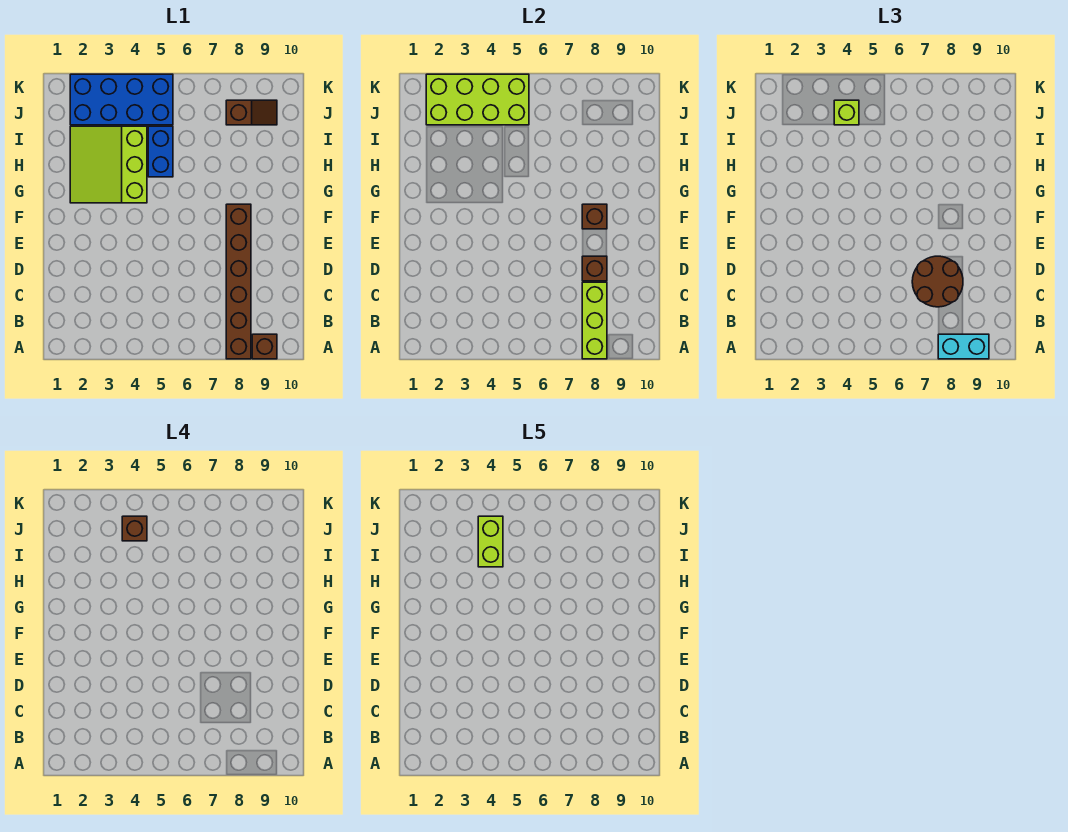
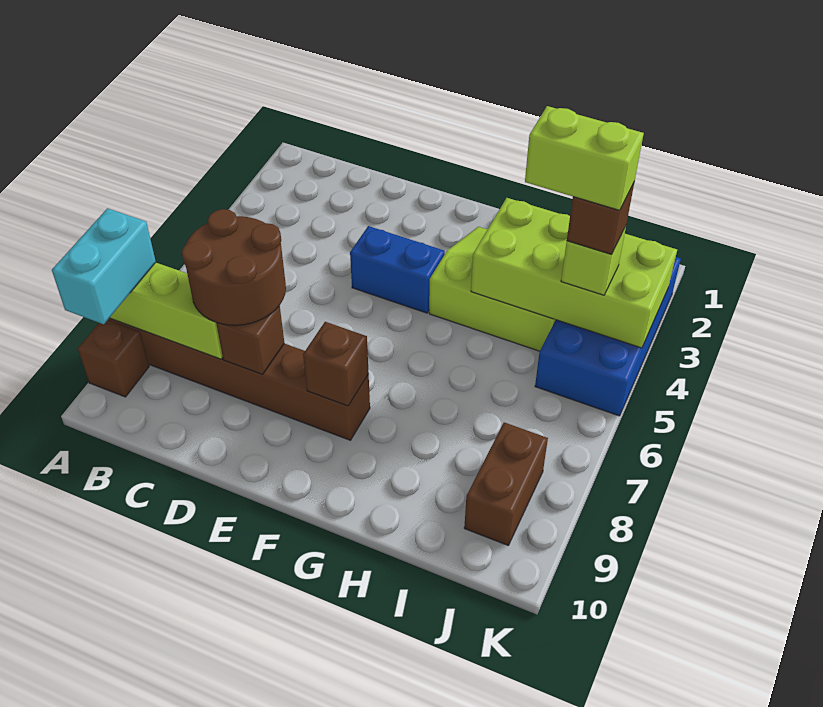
blue brick H5:I5 level 1 -> blue brick E4:F4 level 1
lime brick J2:K5 level 2 -> lime brick H3:K4 level 2
brown slope J8:J9 level 1 top 8 -> brown brick J8:J9 level 1

